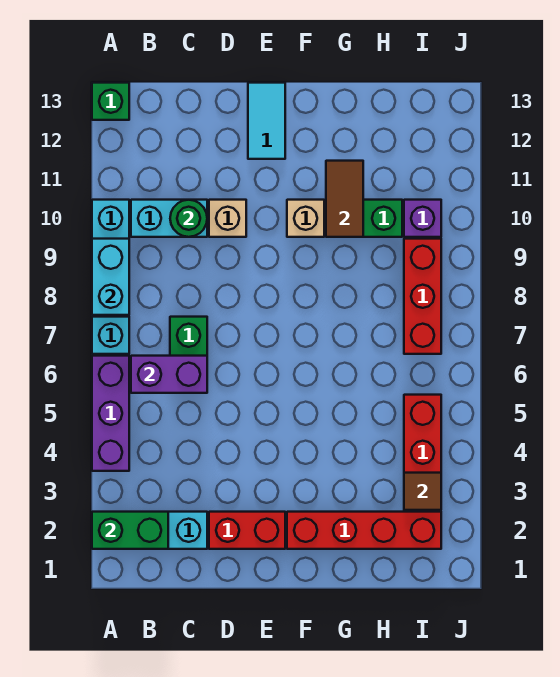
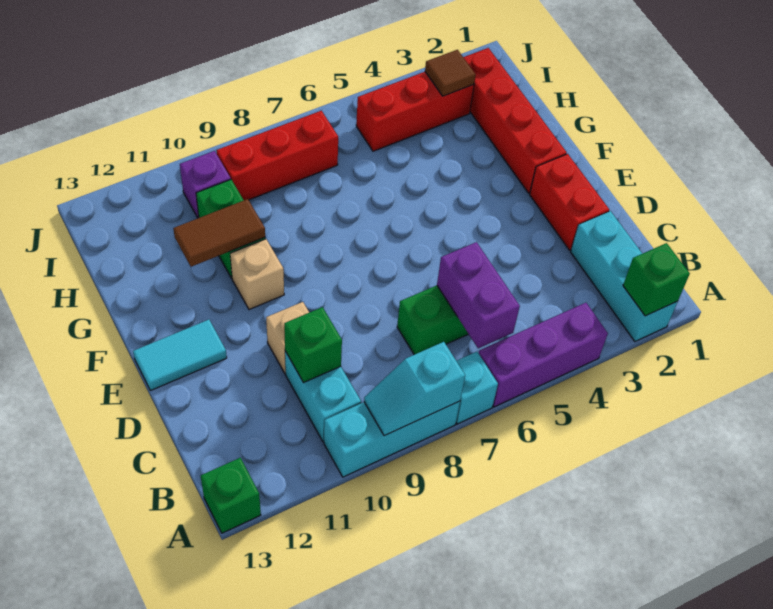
green brick A2:B2 level 2 -> green brick A2 level 2
cyan brick A8:A9 level 2 -> cyan slope A8:A9 level 2 top 8
green round brick C10 level 2 -> green brick C10 level 2

